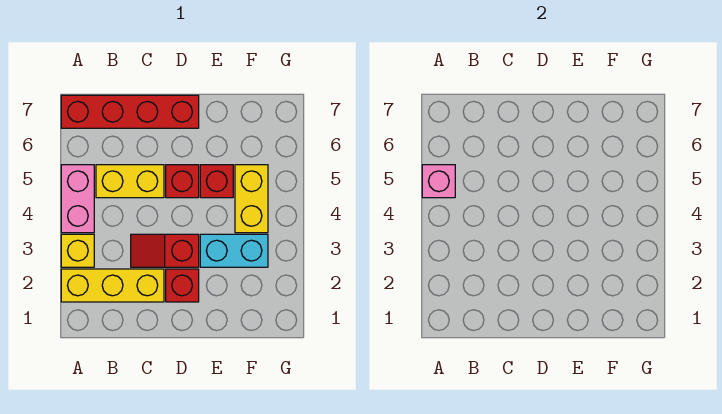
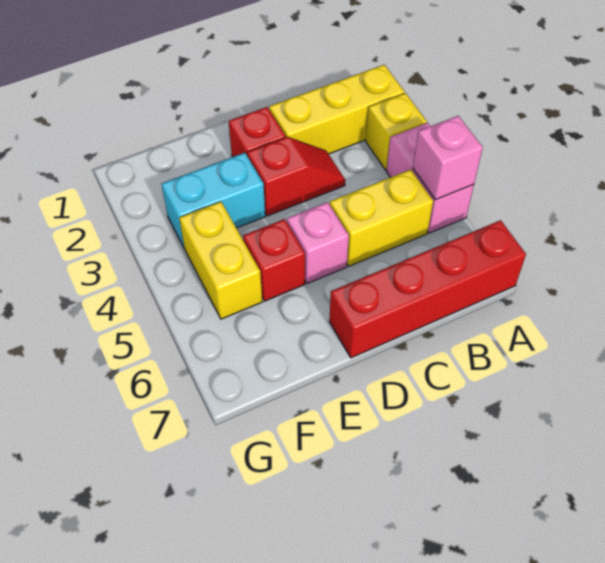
red brick D5 level 1 -> pink brick D5 level 1

